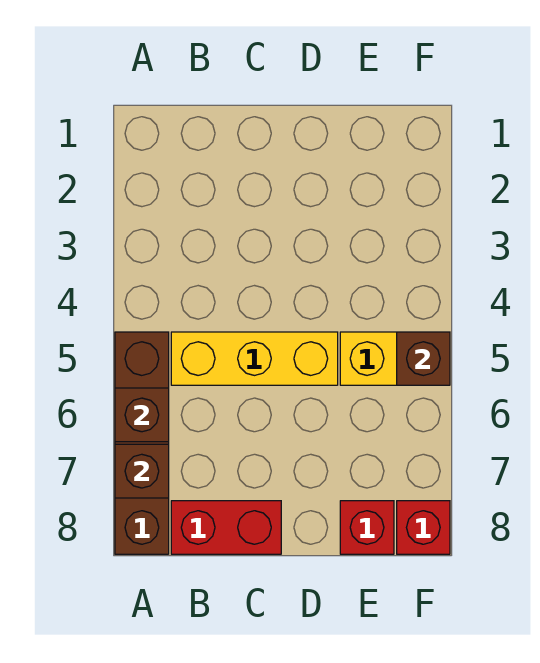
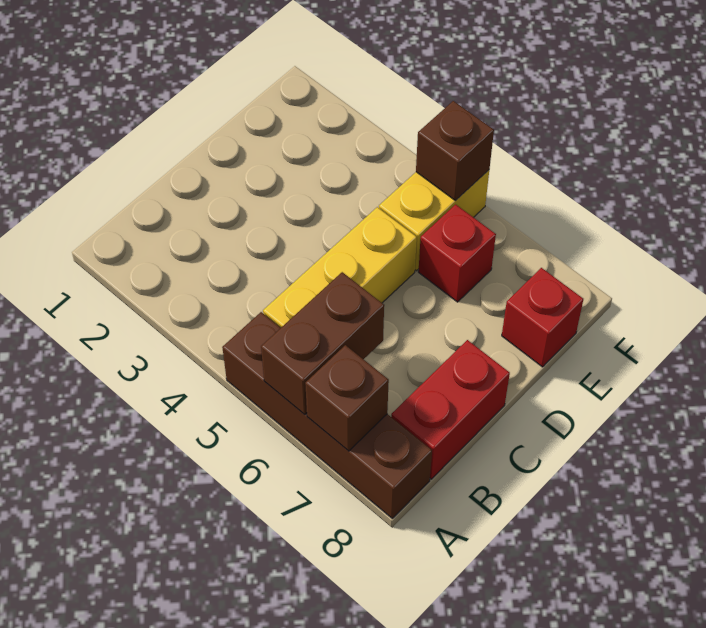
brown brick A6 level 2 -> brown brick A6:B6 level 2
red brick F8 level 1 -> red brick E6 level 1

